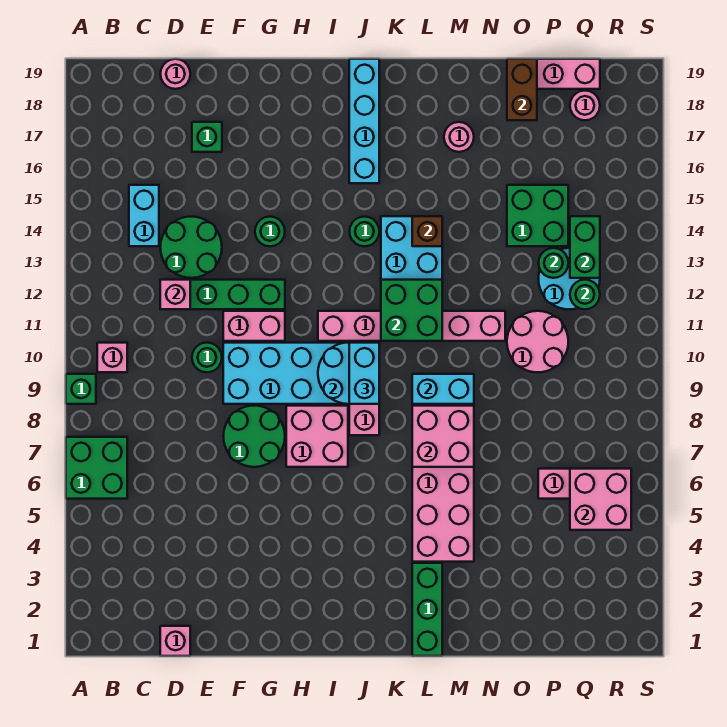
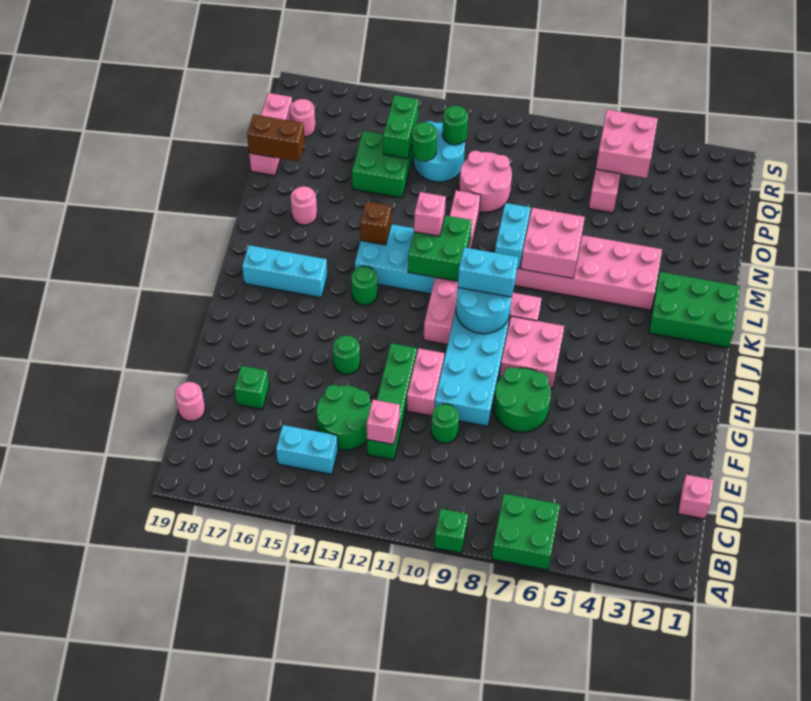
pink brick B10 level 1 -> pink brick L12 level 3
cyan brick J16:J19 level 1 -> cyan brick J16:J18 level 1
green brick L1:L3 level 1 -> green brick K1:L3 level 1
green brick Q13:Q14 level 2 -> green brick P14:Q14 level 2

